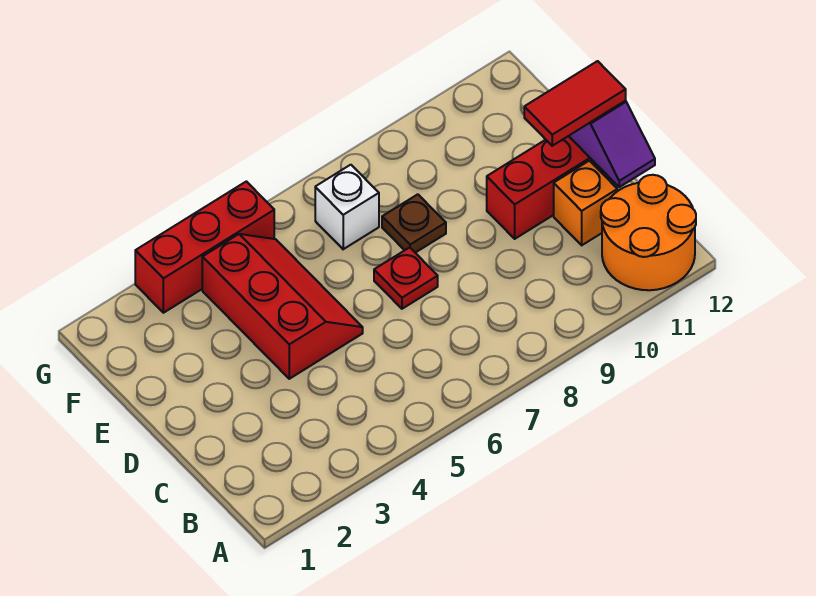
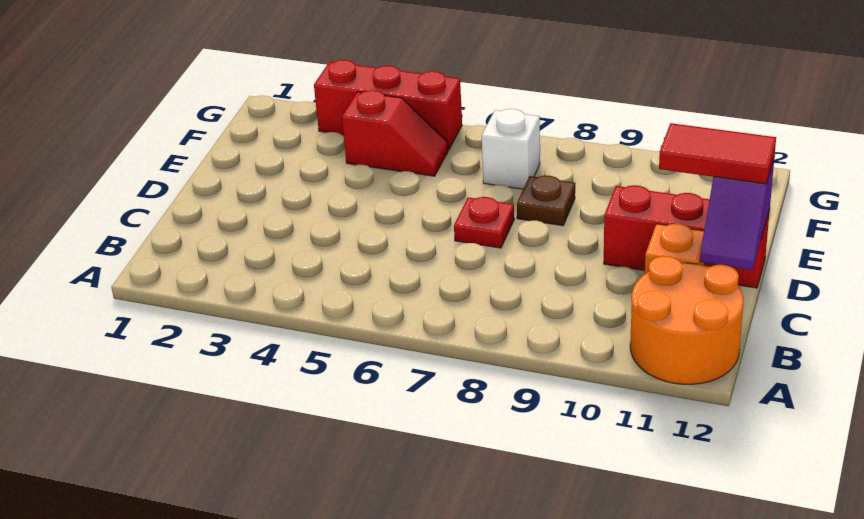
red slope D4:F5 level 1 top 4 -> red slope F4:F5 level 1 top 4

